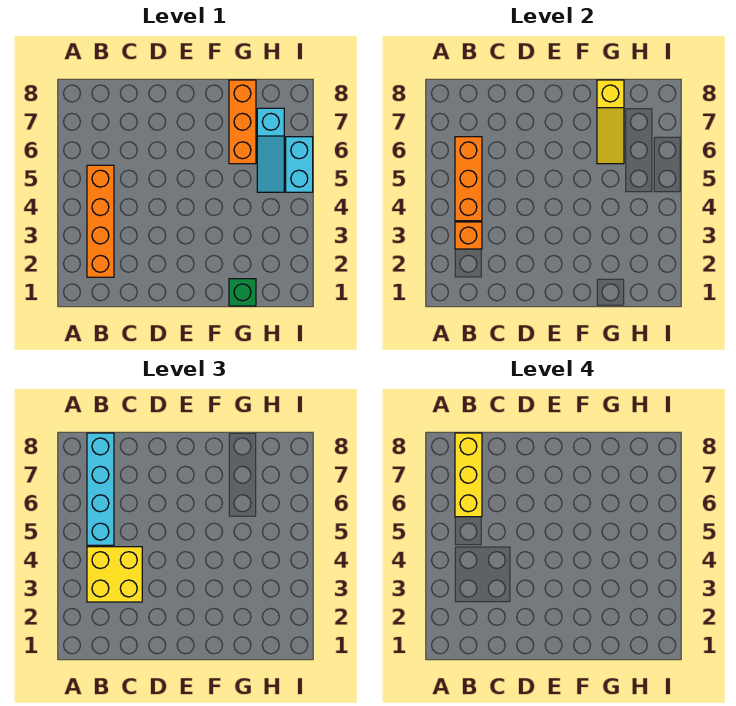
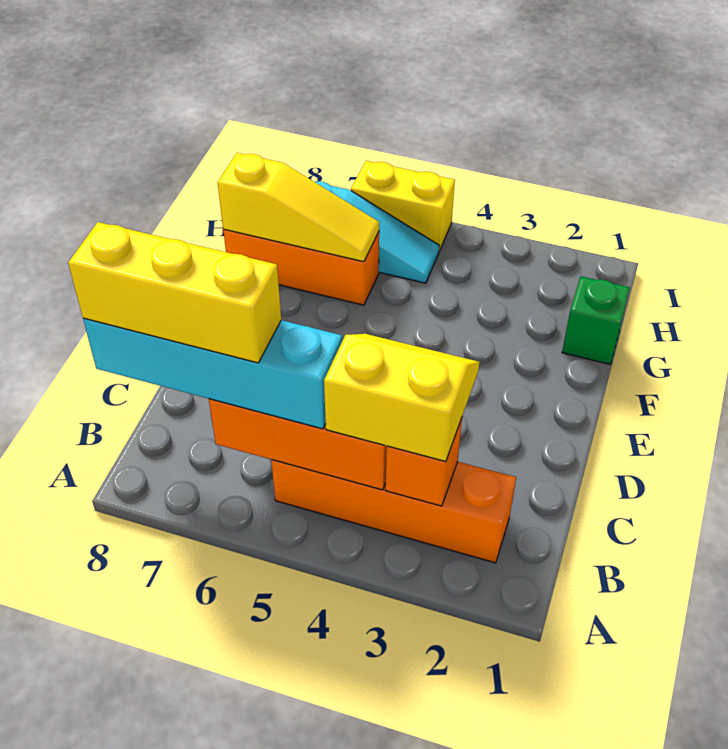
yellow brick B3:C4 level 3 -> yellow slope B3:C4 level 3 top B
cyan brick I5:I6 level 1 -> yellow brick I5:I6 level 1

